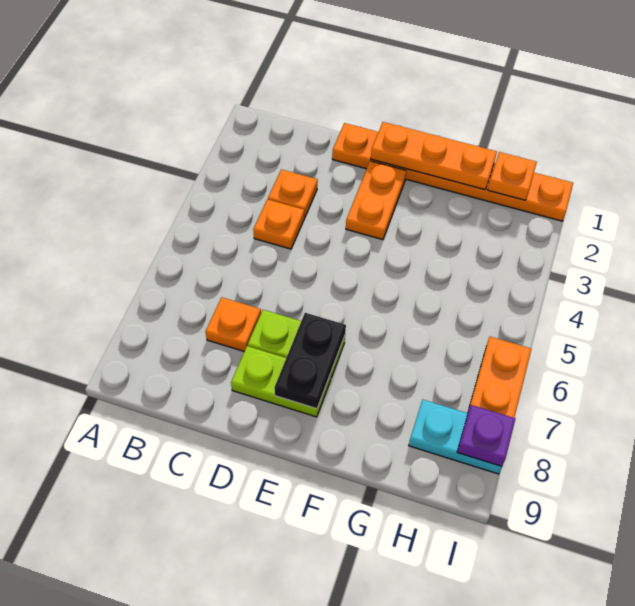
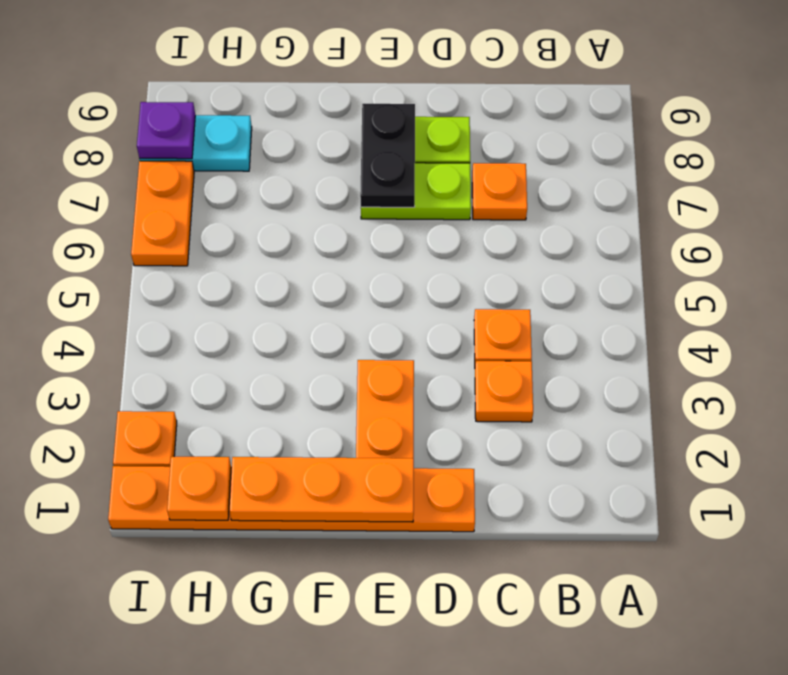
none -> orange plate I2 level 1

